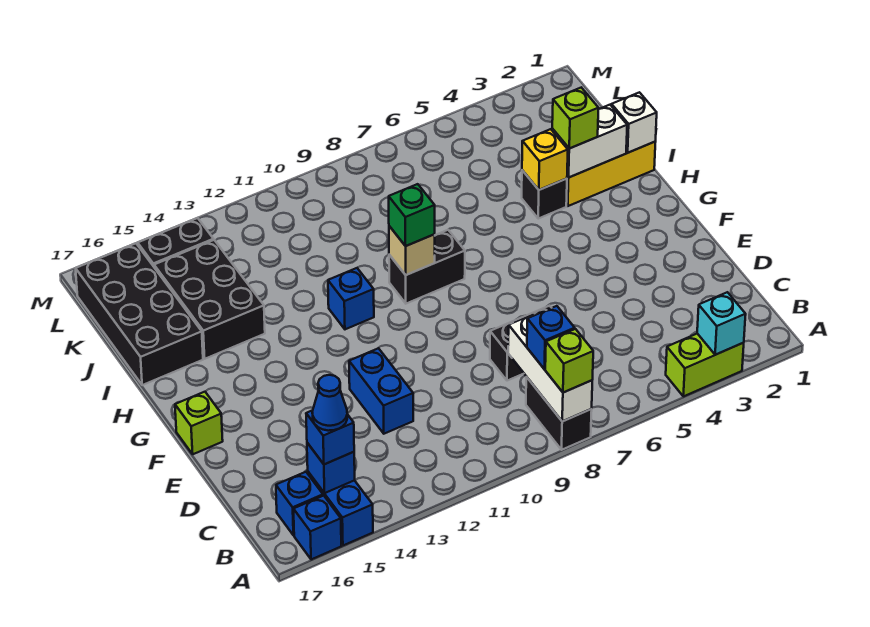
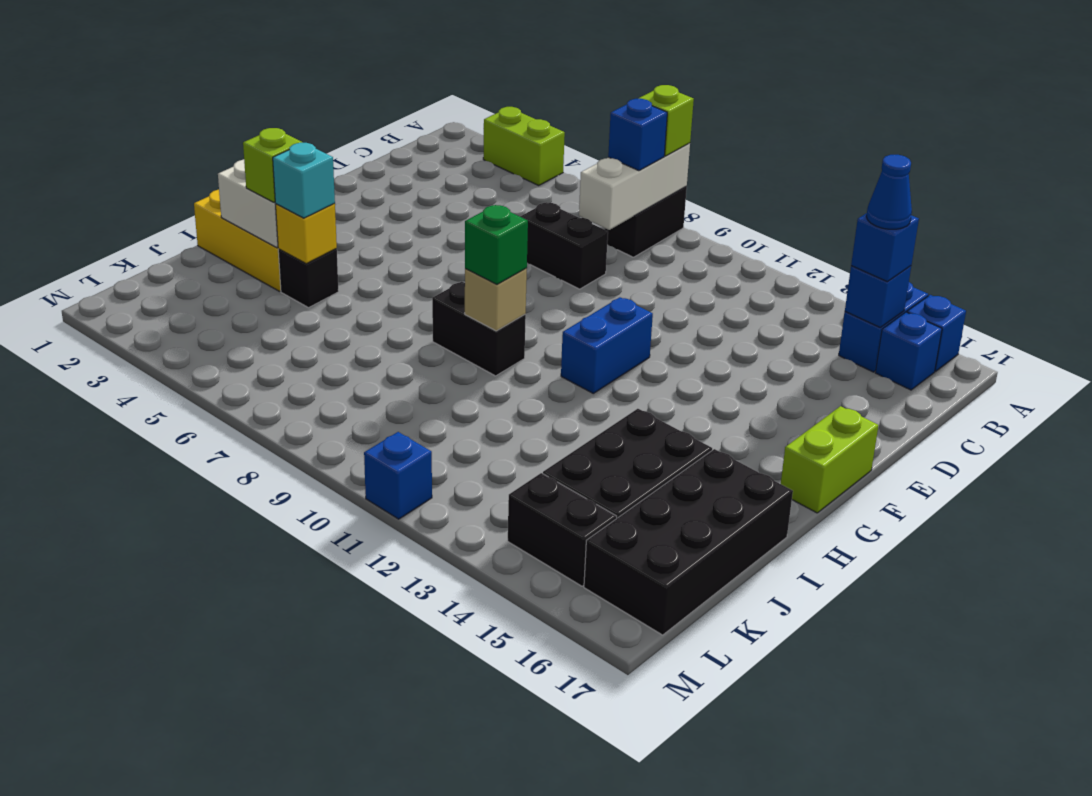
cyan brick A3 level 2 -> cyan brick I4 level 3
blue brick D12:E12 level 1 -> blue brick F11:G11 level 1
lime brick F17 level 1 -> lime brick F17:G17 level 1
blue brick H11 level 1 -> blue brick M11 level 1
white brick I1 level 2 -> none

